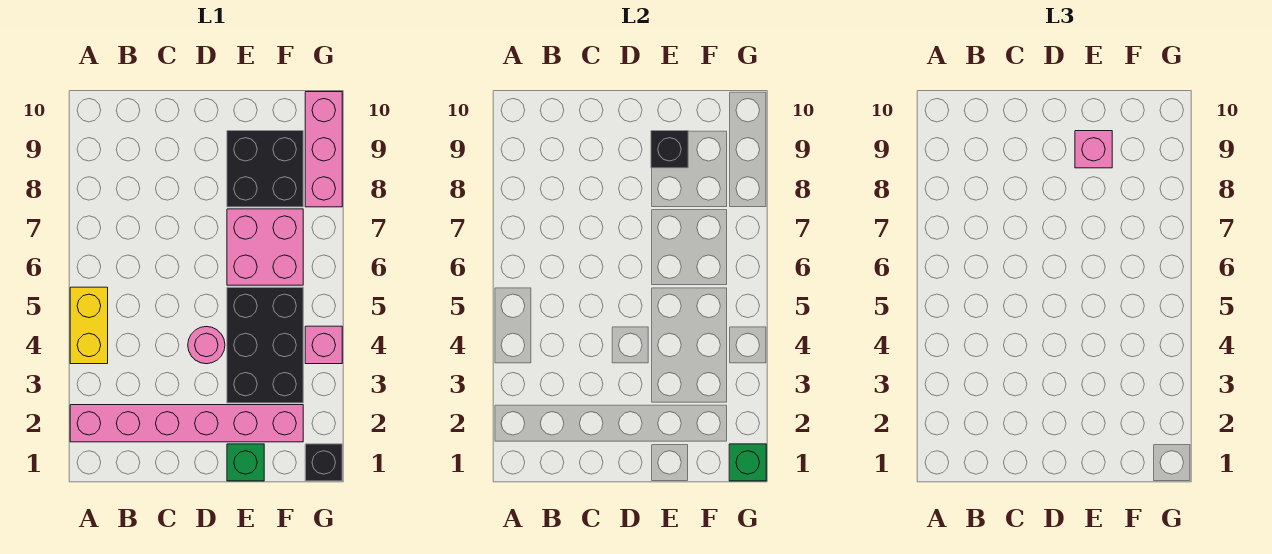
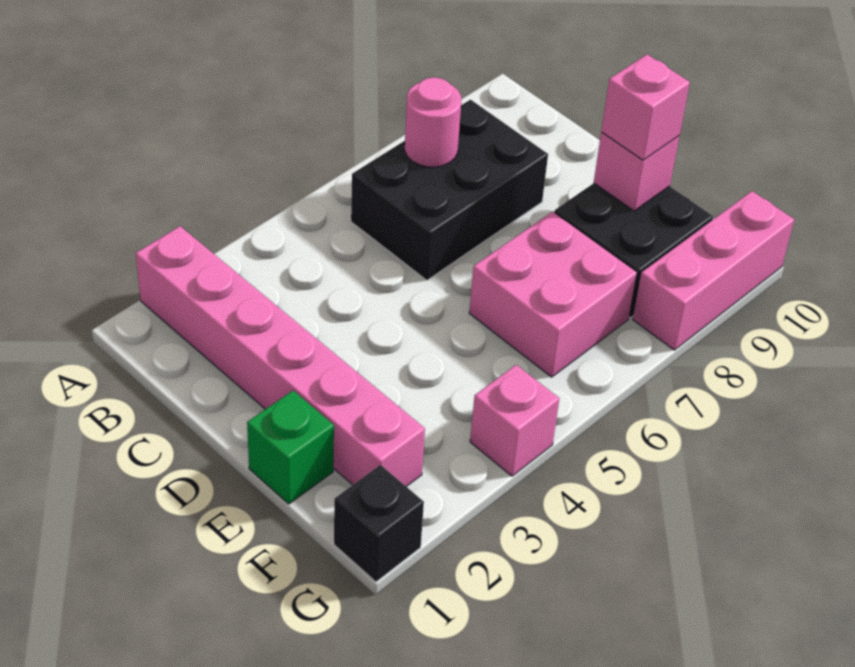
yellow brick A4:A5 level 1 -> none
pink round brick D4 level 1 -> pink round brick B7 level 2
black brick E3:F5 level 1 -> black brick B6:C8 level 1
black brick E9 level 2 -> pink brick E9 level 2
green brick G1 level 2 -> none

